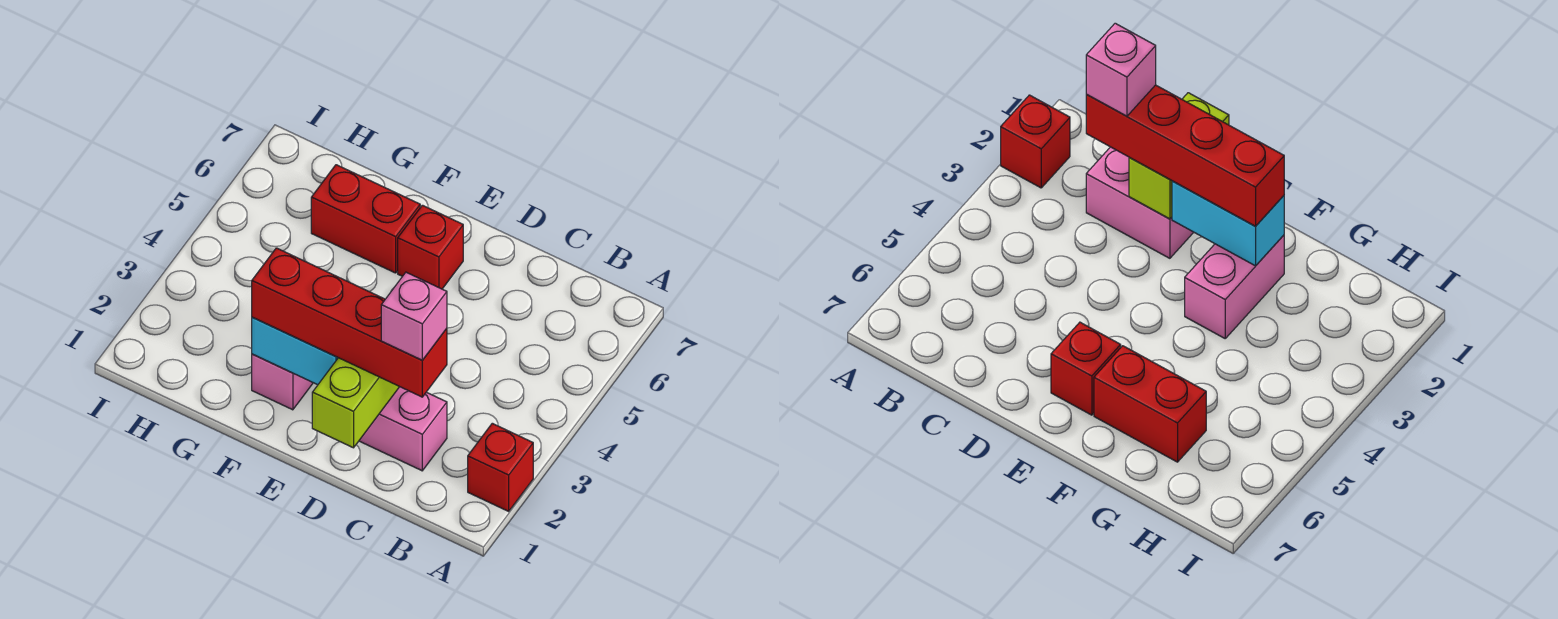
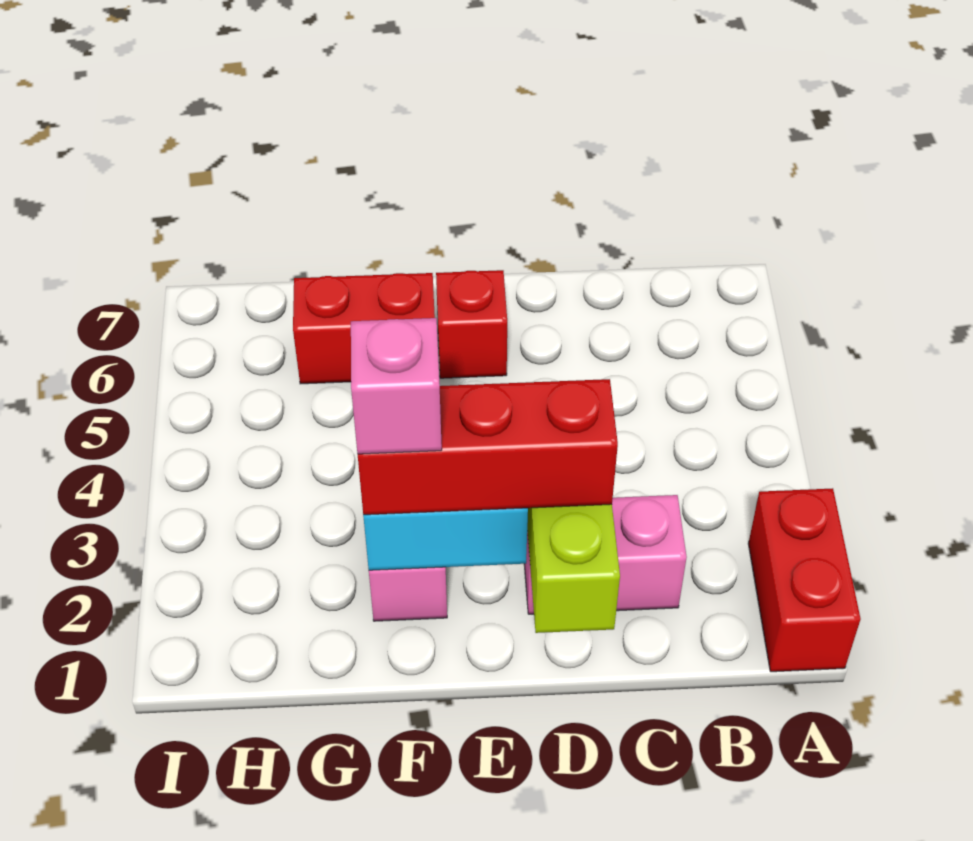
red brick A2 level 1 -> red brick A1:A2 level 1
red brick C2:F2 level 3 -> red brick D2:F2 level 3
pink brick C2 level 4 -> pink brick F2 level 4

